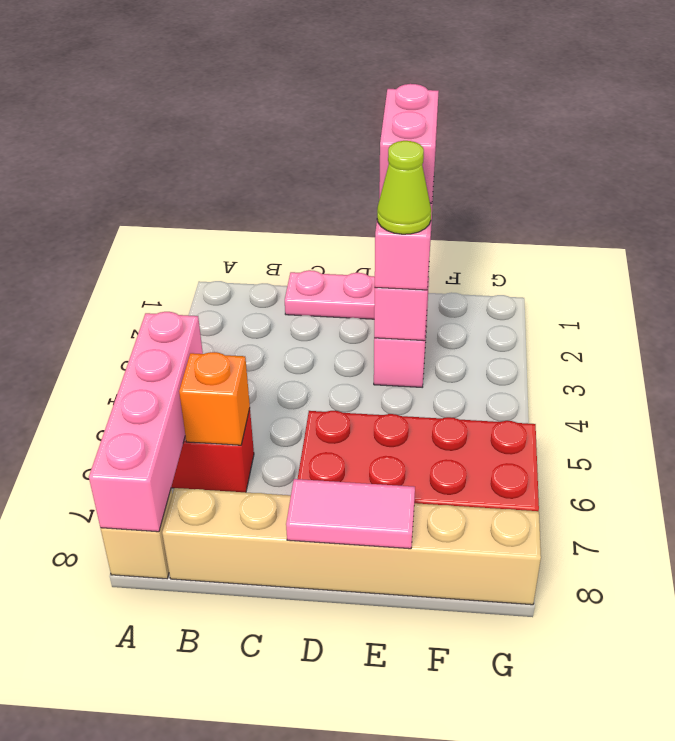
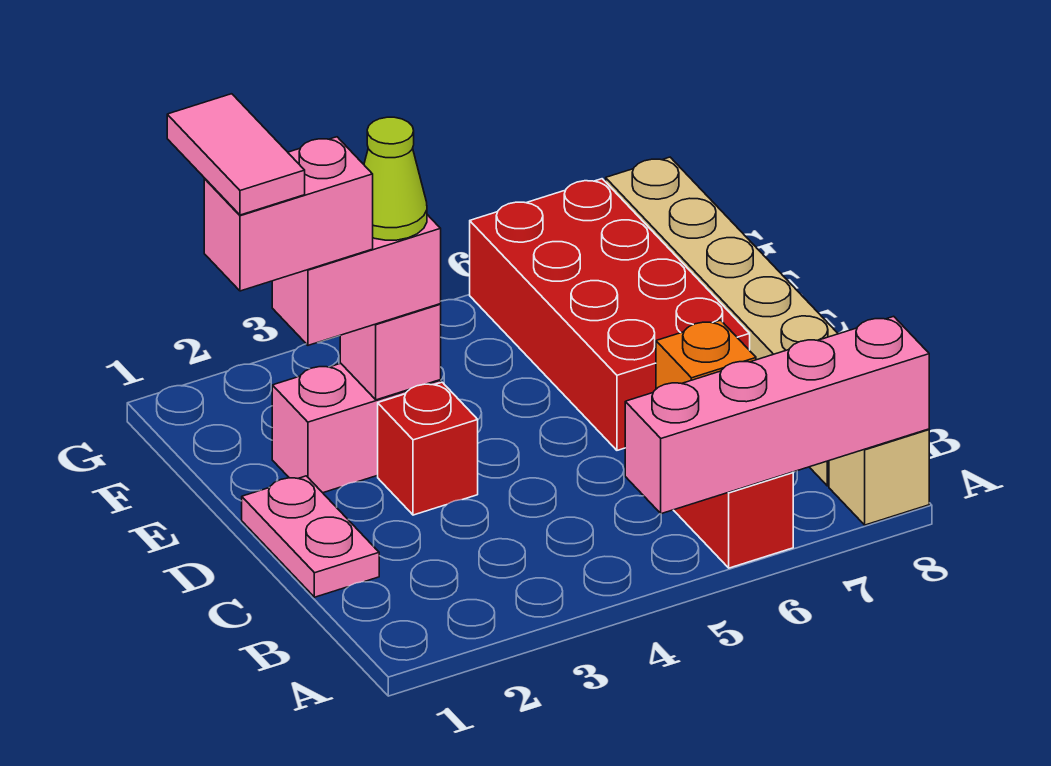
none -> red brick D3 level 1
pink tile D8:E8 level 2 -> pink tile E1:F1 level 5

